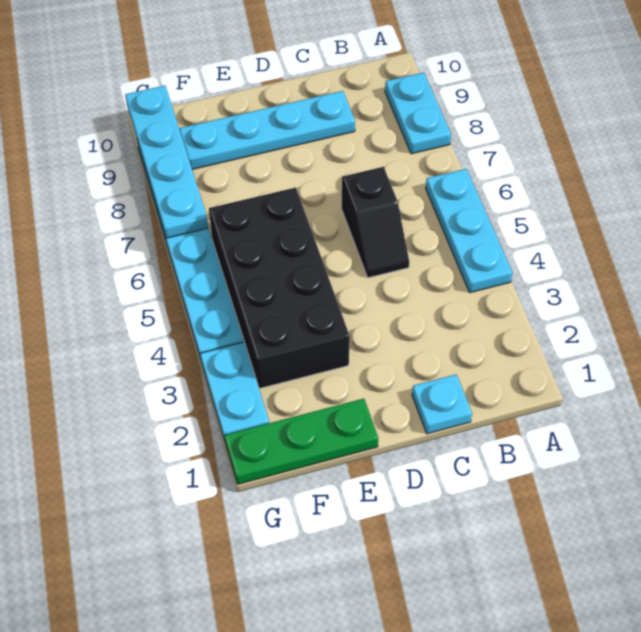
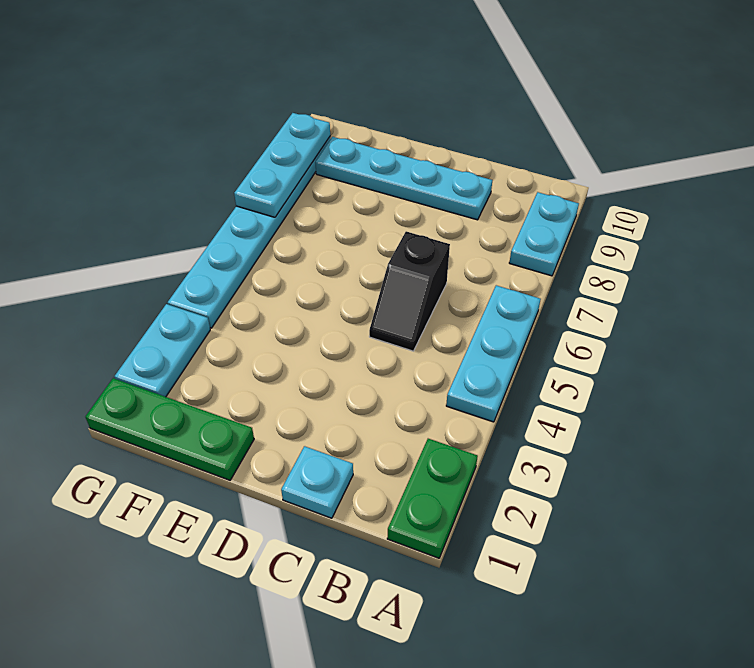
none -> green plate A1:A2 level 1
black brick E3:F6 level 1 -> none
cyan plate G7:G10 level 2 -> cyan plate G7:G9 level 2

